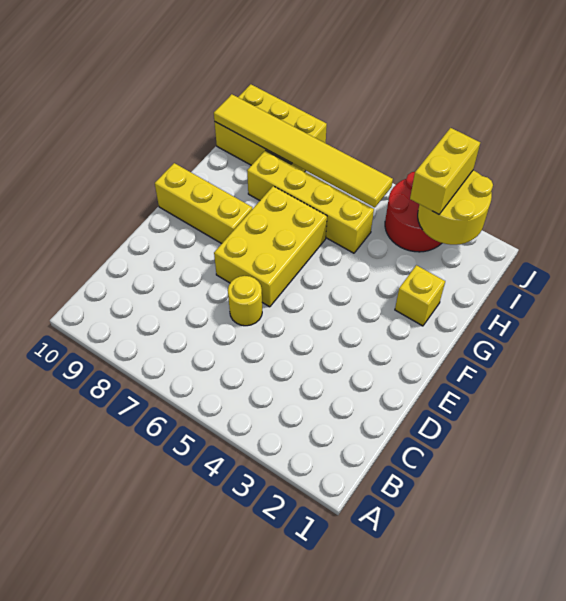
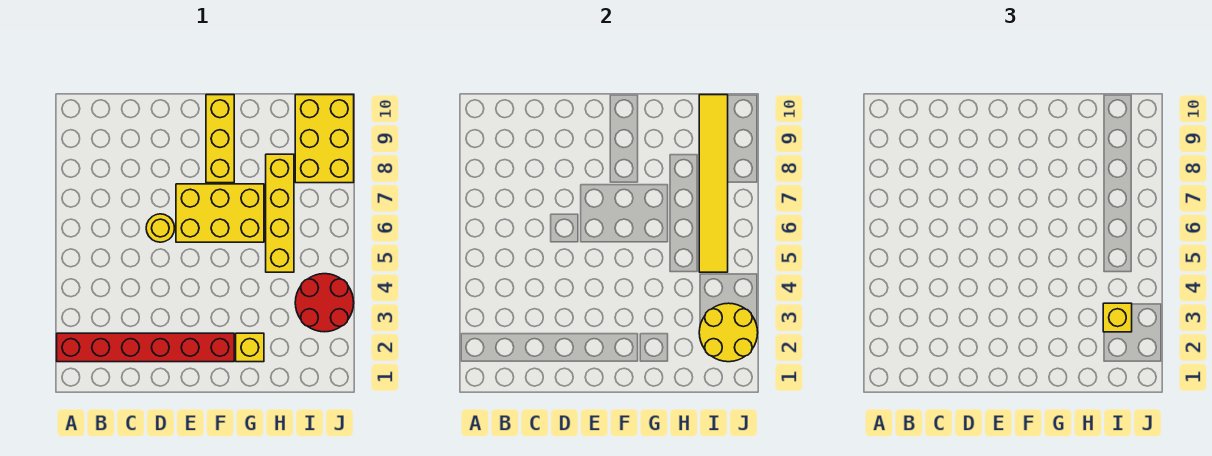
none -> red brick A2:F2 level 1
yellow brick I3:J3 level 3 -> yellow brick I3 level 3

